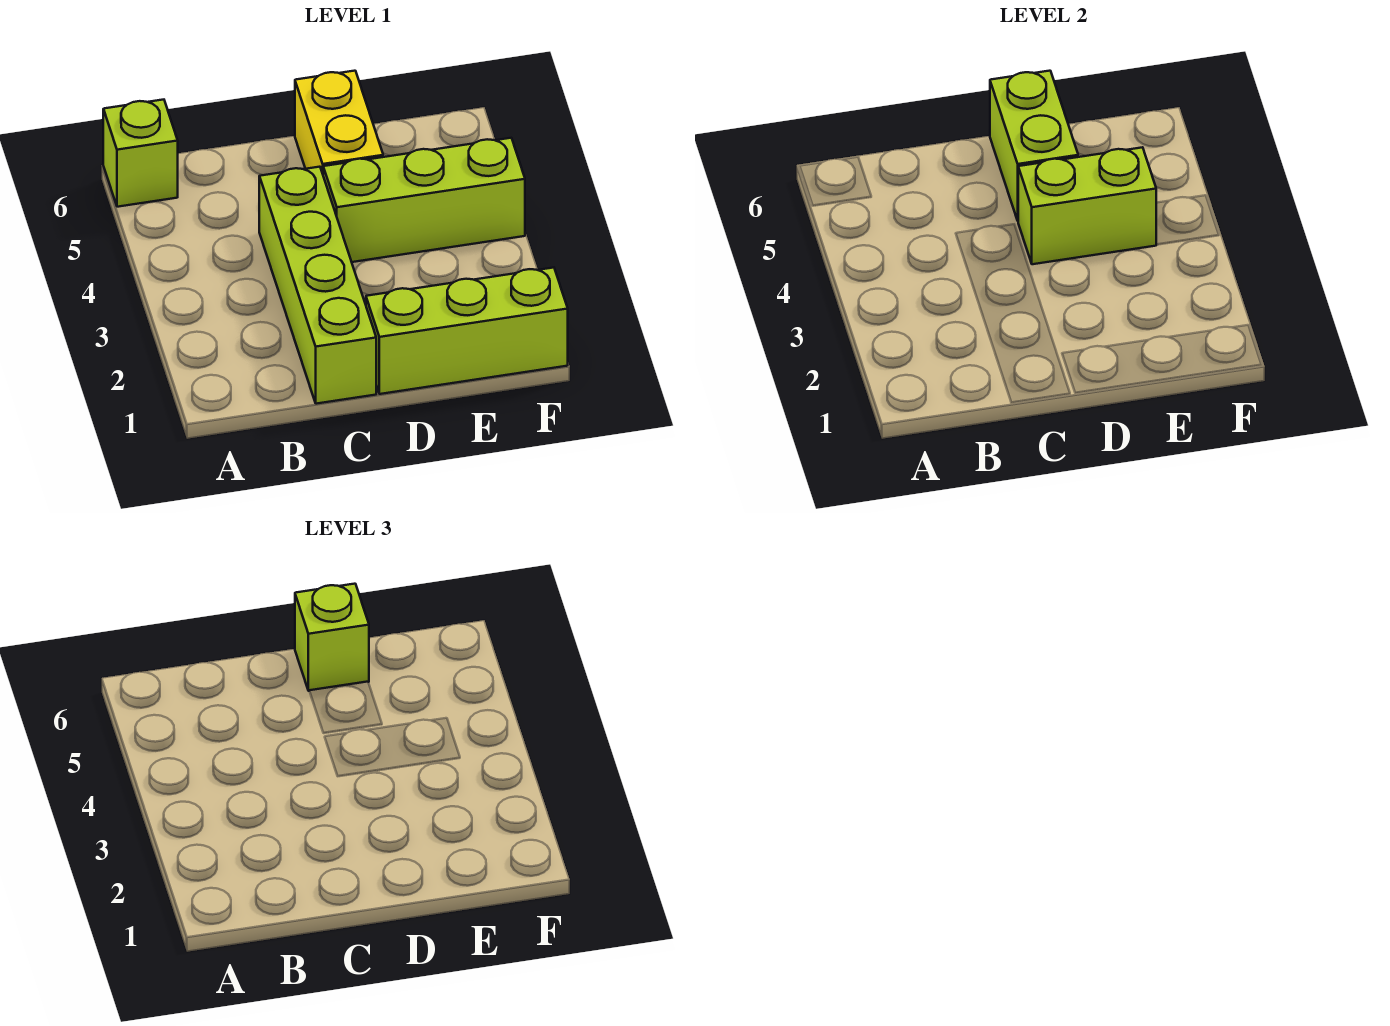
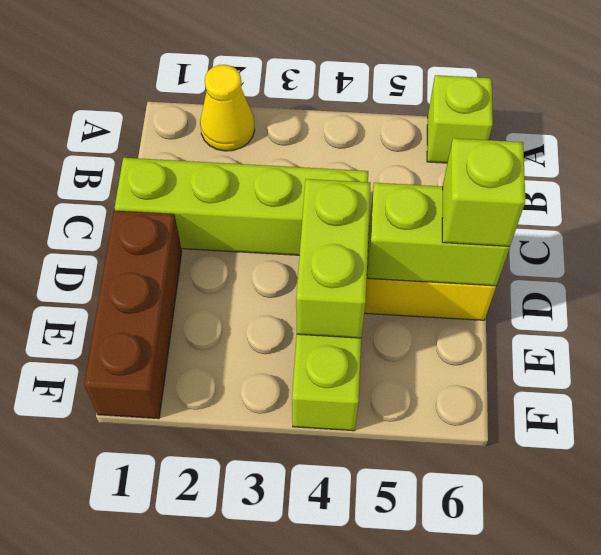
none -> yellow cone A2 level 1
lime brick D1:F1 level 1 -> brown brick D1:F1 level 1

